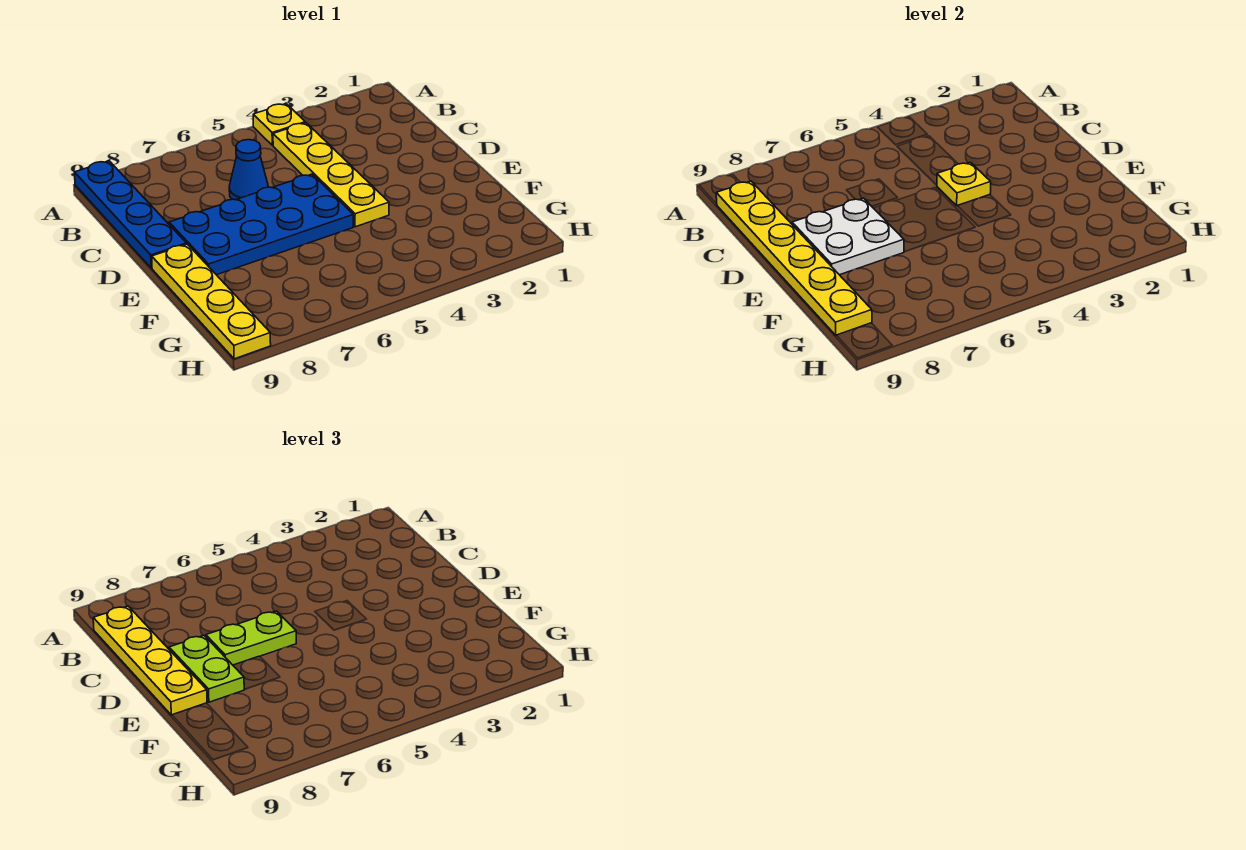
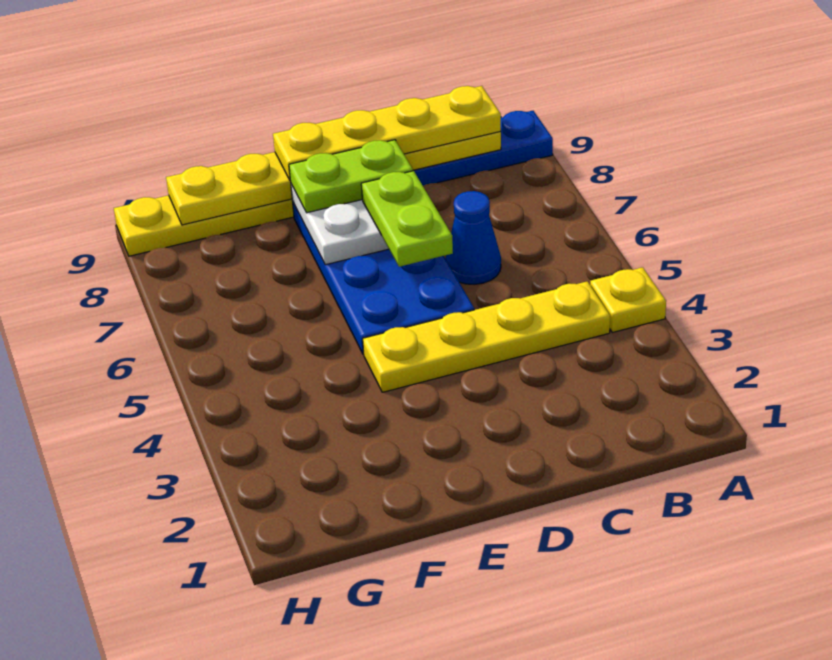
yellow plate D4 level 2 -> none

